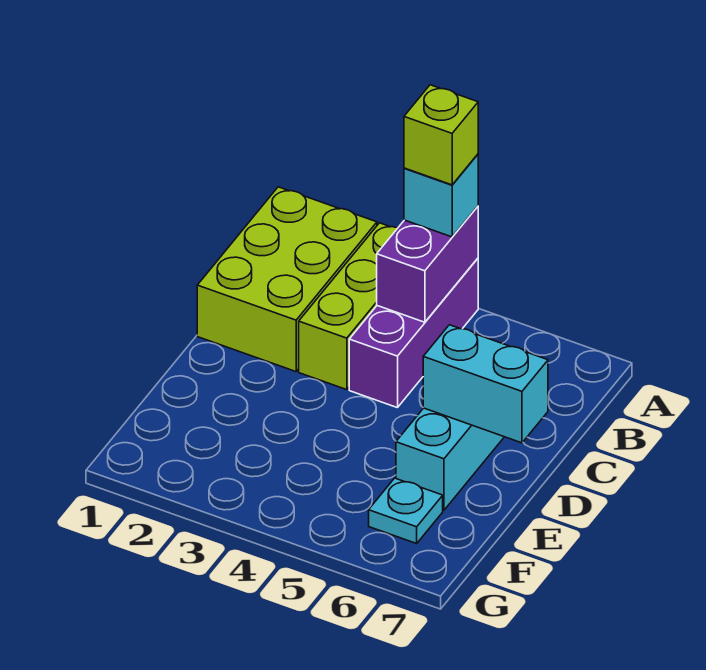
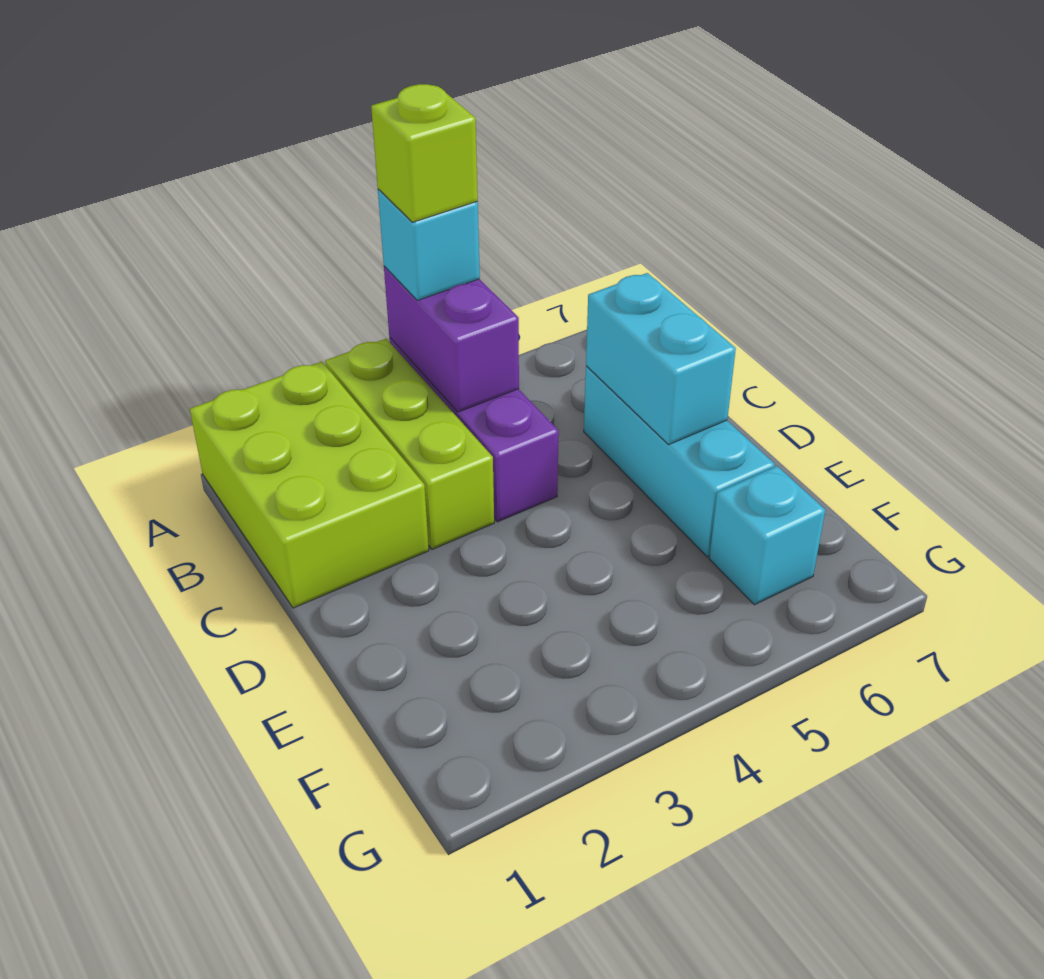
cyan brick D6:D7 level 2 -> cyan brick C6:D6 level 2
cyan plate F6 level 1 -> cyan brick F6 level 1

